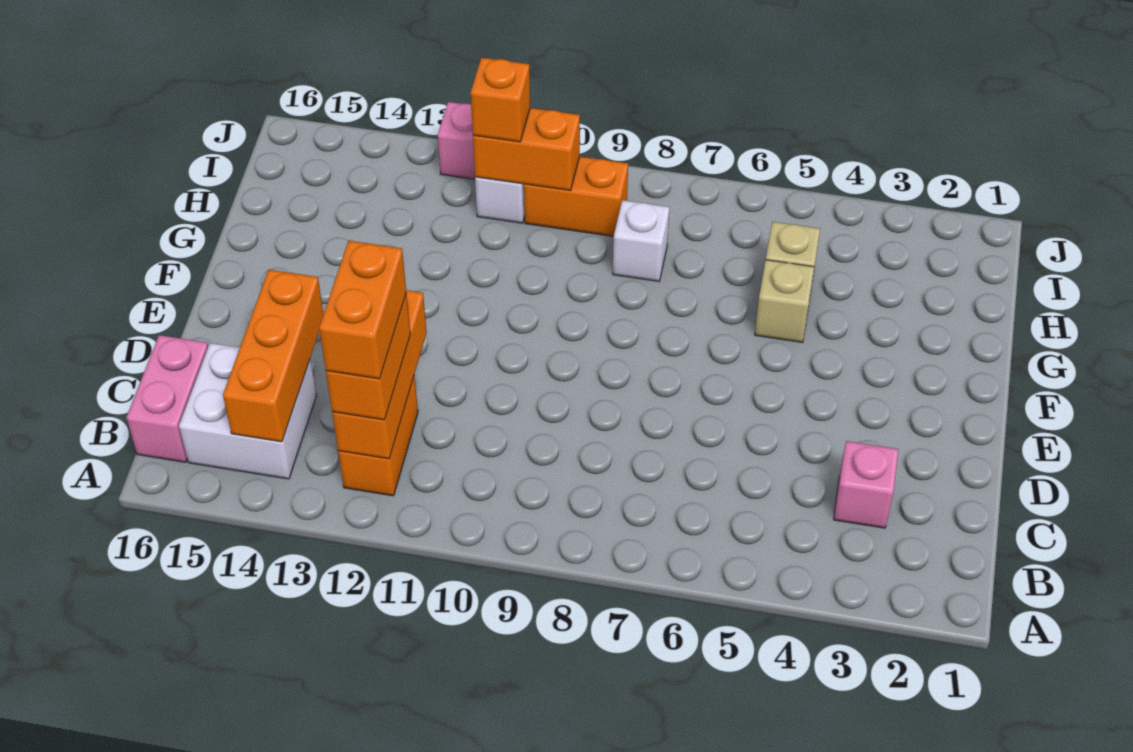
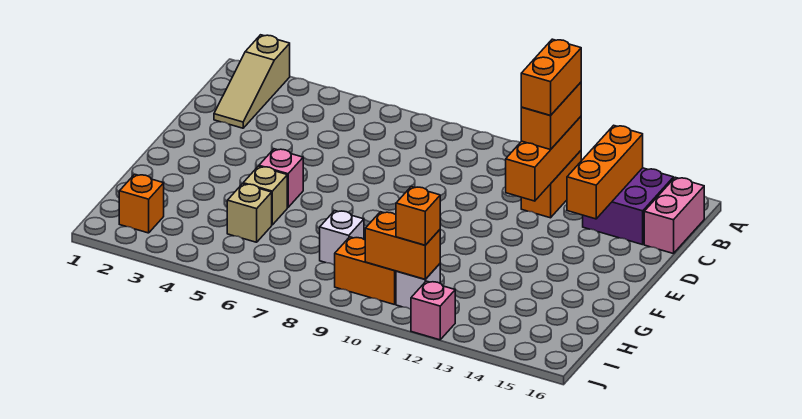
none -> tan slope A2:C2 level 1 top A
white brick B14:C15 level 1 -> purple brick B14:C15 level 1
pink brick C3 level 1 -> pink brick F5 level 1
none -> orange brick I2 level 1

